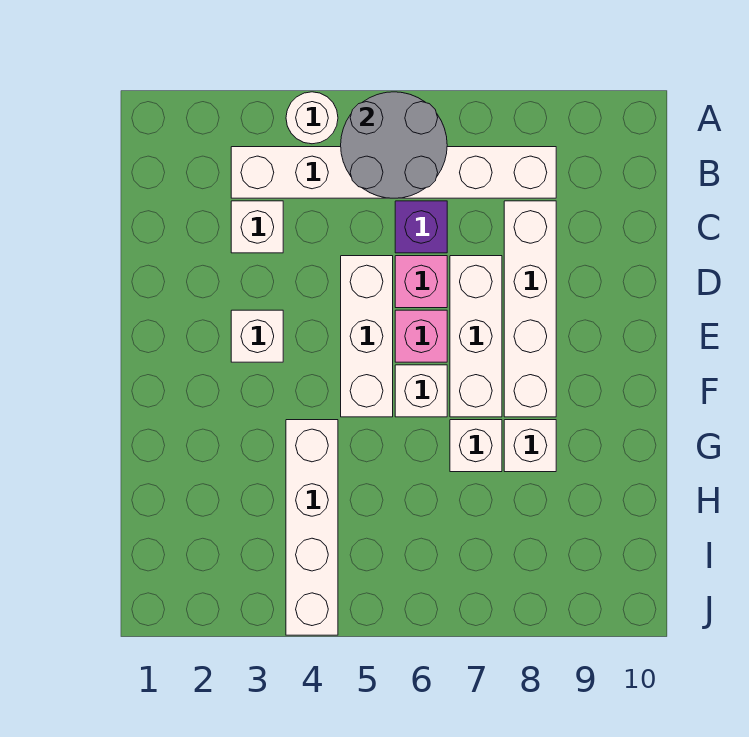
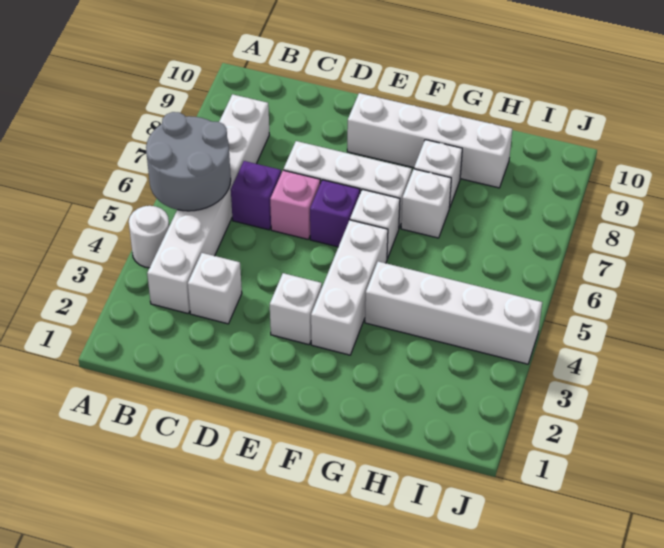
white brick C8:F8 level 1 -> white brick E9:H9 level 1
white brick D5:F5 level 1 -> white brick F3:F5 level 1
pink brick E6 level 1 -> purple brick E6 level 1

